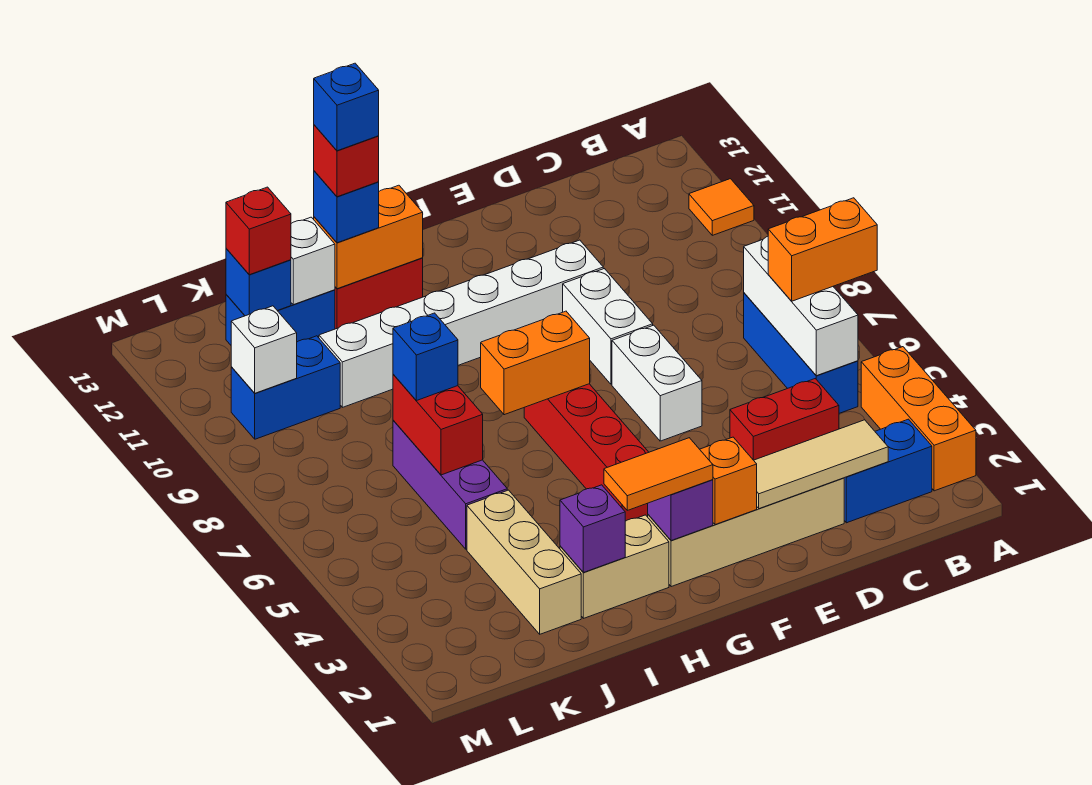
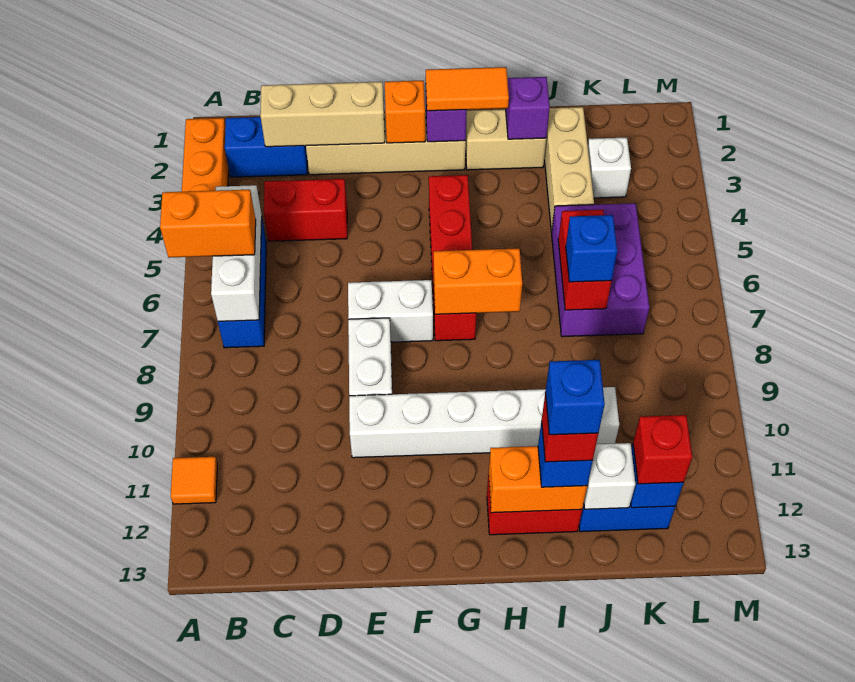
tan tile C2:E2 level 2 -> tan brick C2:E2 level 2
white brick E6:E7 level 1 -> white brick E7:F7 level 1
purple brick J5:J7 level 1 -> purple brick J5:K7 level 1
blue brick K10:L10 level 1 -> none
white brick L10 level 2 -> white brick K3 level 1

